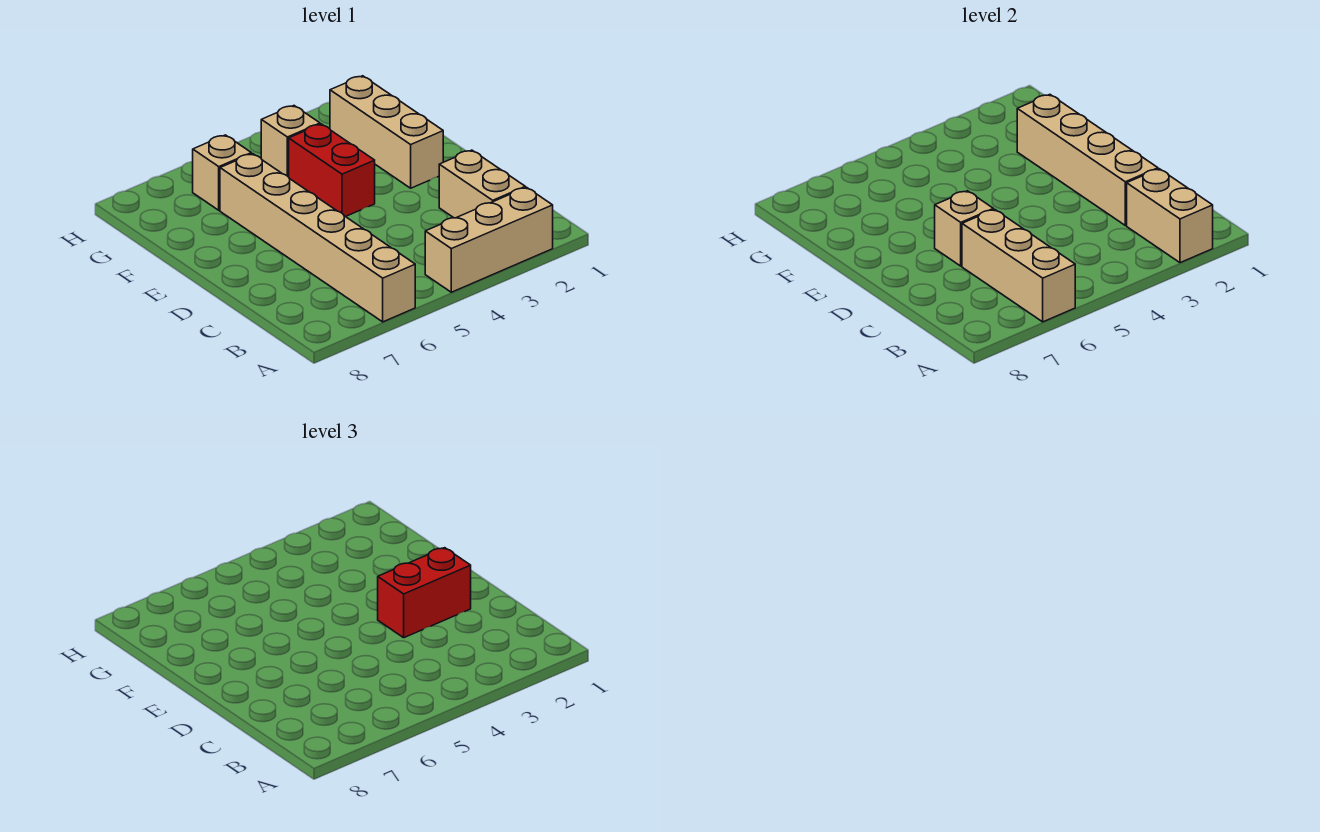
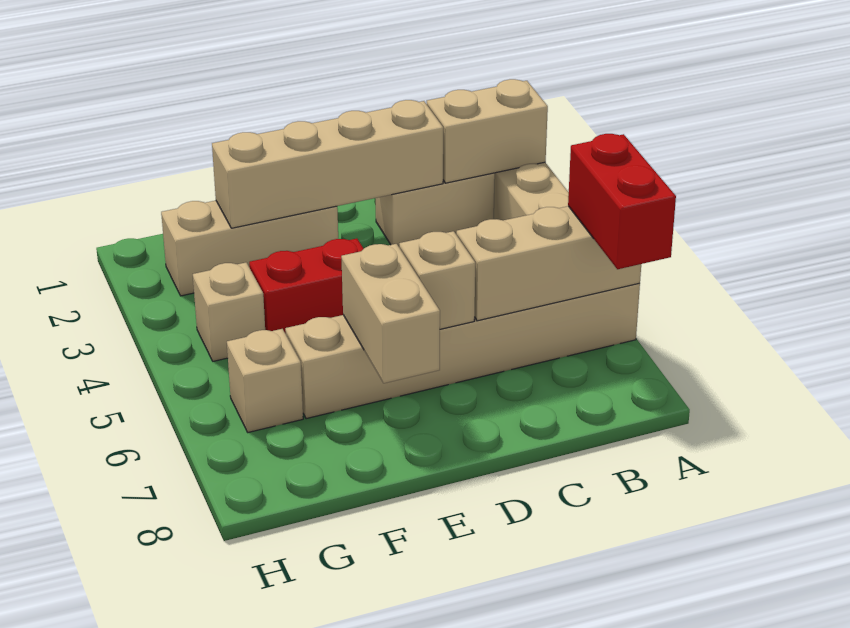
red brick D2:D3 level 3 -> red brick A6:A7 level 3
none -> tan brick E6:E7 level 2

